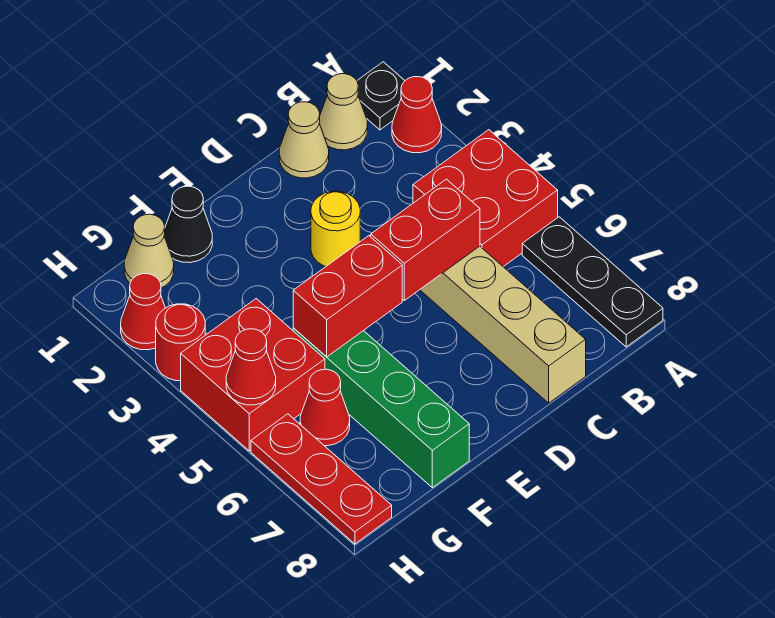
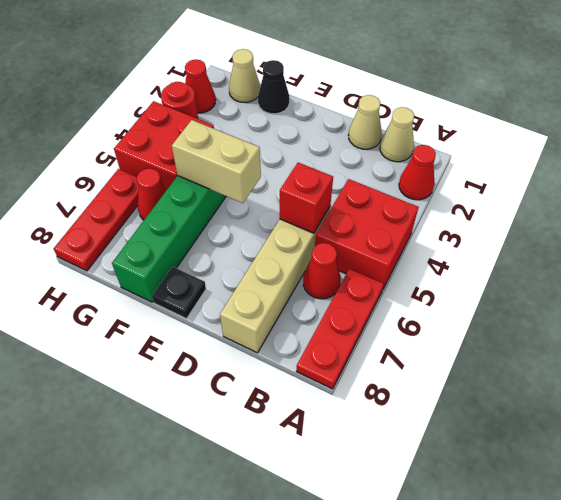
black plate A1 level 1 -> black plate E8 level 1
black plate A6:A8 level 1 -> red plate A6:A8 level 1
red brick C5:D5 level 2 -> red brick C5 level 2
yellow round brick D3 level 1 -> none
red brick E5:F5 level 2 -> tan brick E5:F5 level 2
red cone H5 level 2 -> red cone B6 level 1

